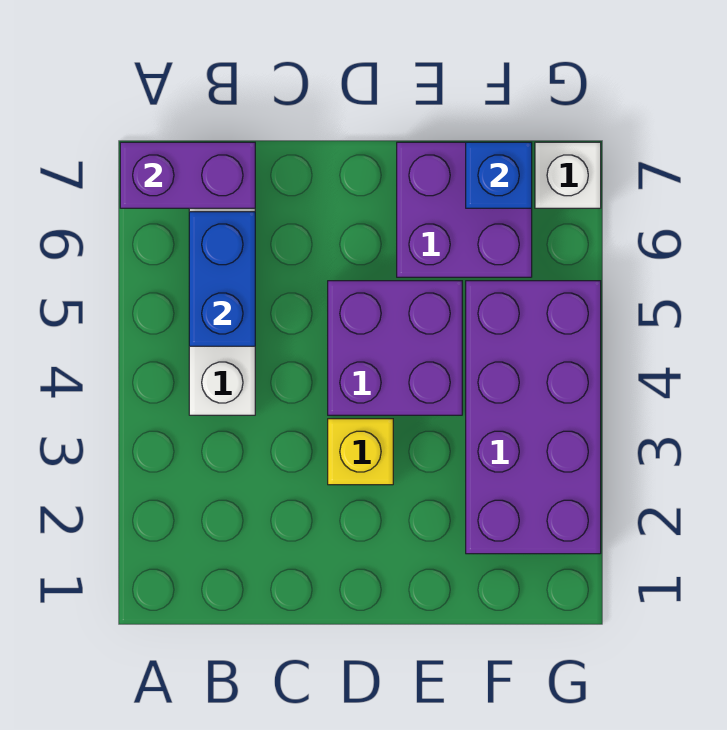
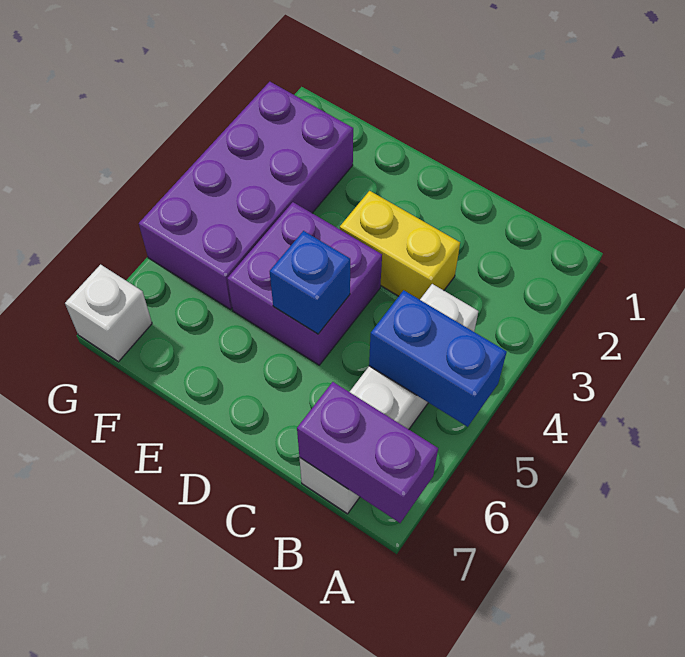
blue brick B5:B6 level 2 -> blue brick A5:B5 level 2
yellow brick D3 level 1 -> yellow brick C3:D3 level 1
purple brick E6:F7 level 1 -> none
blue brick F7 level 2 -> blue brick D5 level 2

